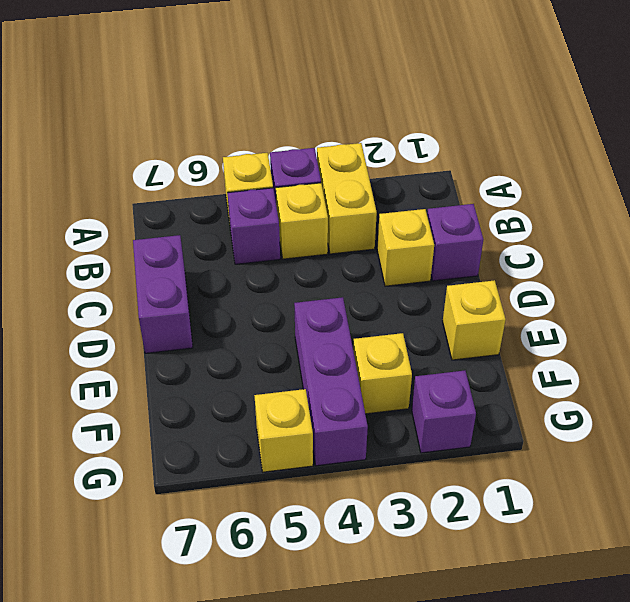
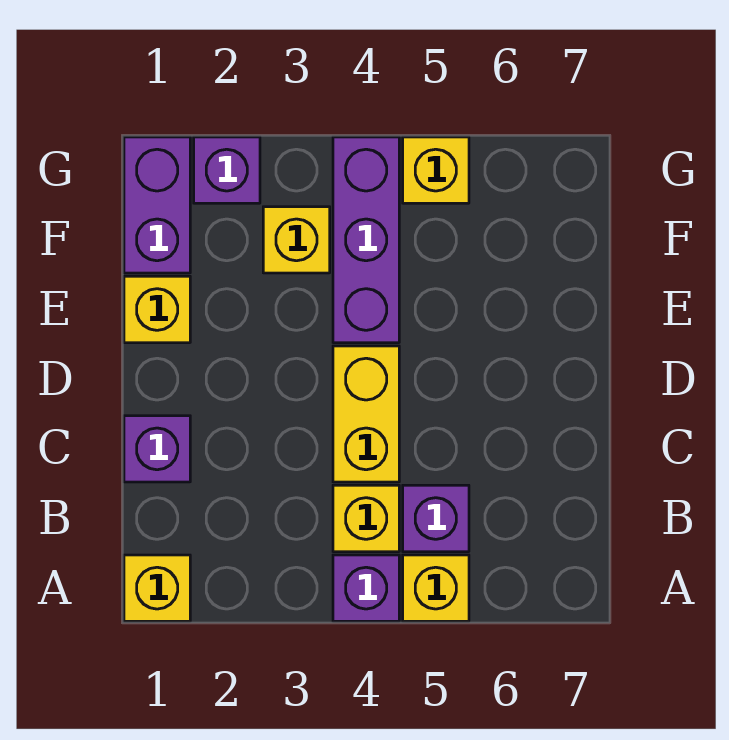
yellow brick A3:B3 level 1 -> yellow brick C4:D4 level 1
yellow brick C2 level 1 -> yellow brick A1 level 1
purple brick C7:D7 level 1 -> purple brick F1:G1 level 1

